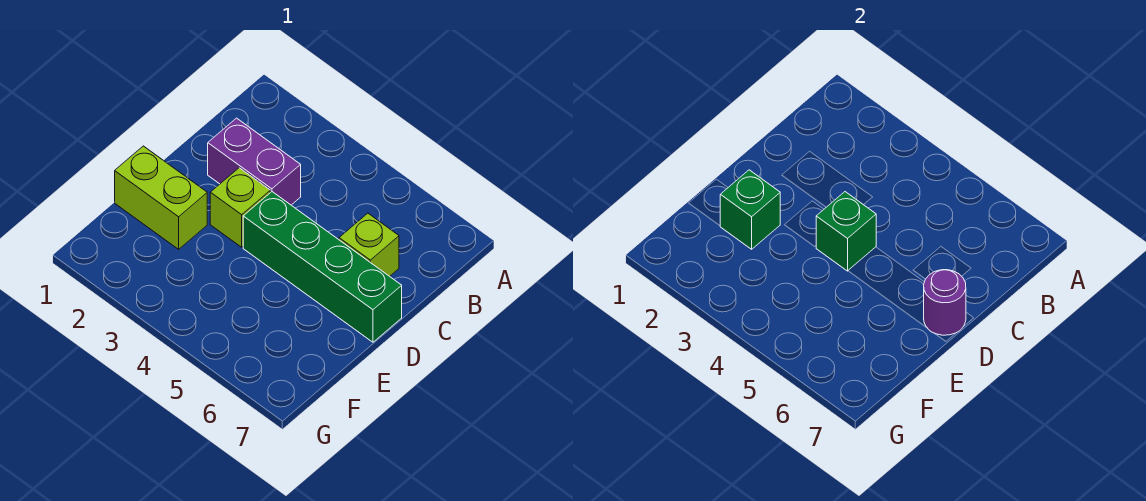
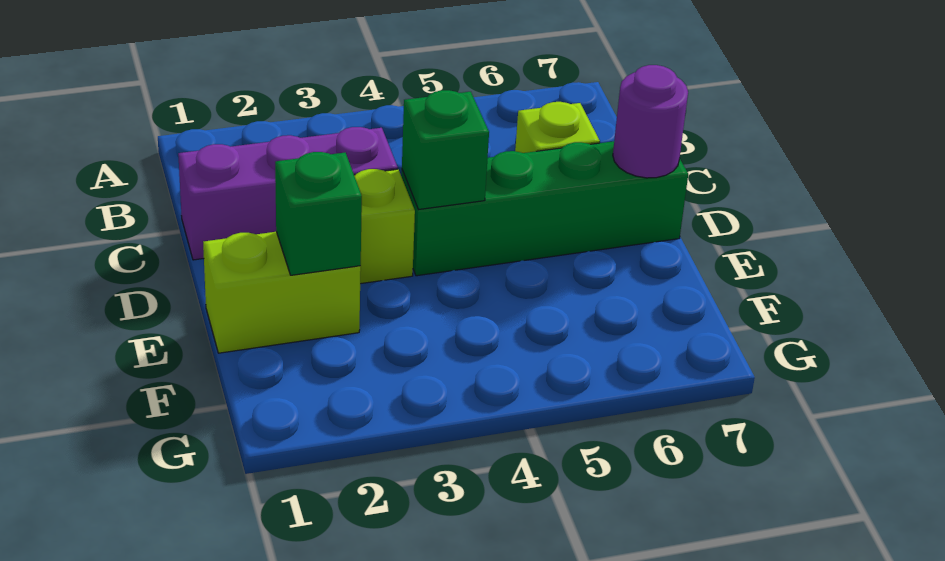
purple brick C2:C3 level 1 -> purple brick C1:C3 level 1

